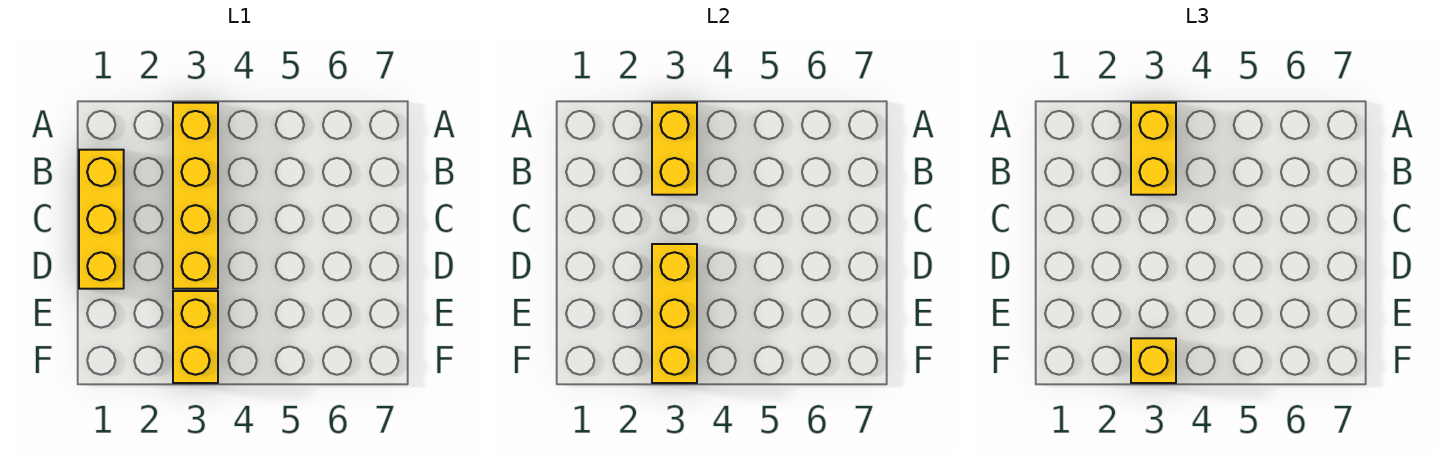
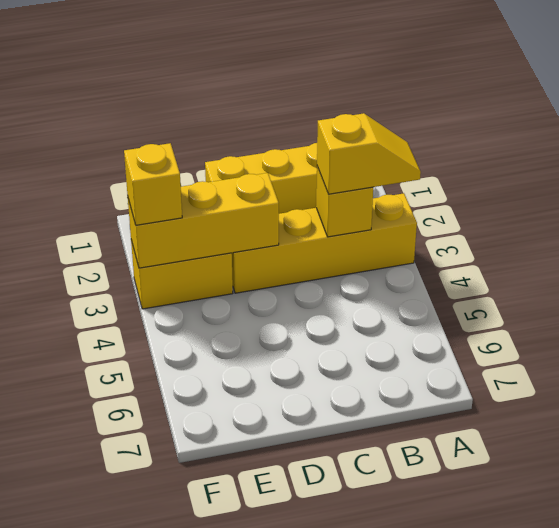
yellow brick A3:B3 level 2 -> yellow brick B3 level 2
yellow brick A3:B3 level 3 -> yellow slope A3:B3 level 3 top B

